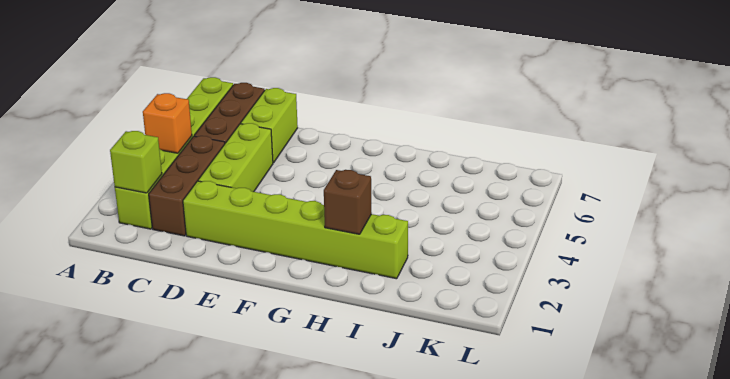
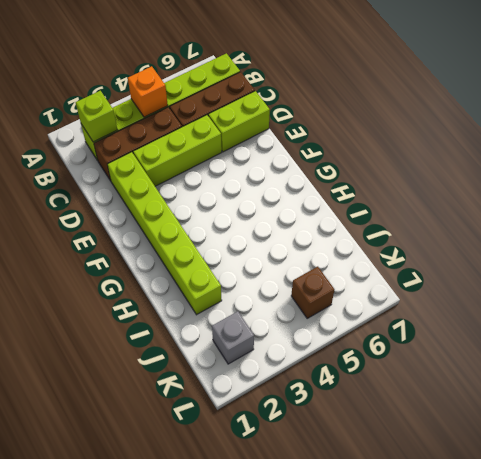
brown brick H2 level 2 -> brown brick K5 level 1
none -> grey brick K2 level 1

